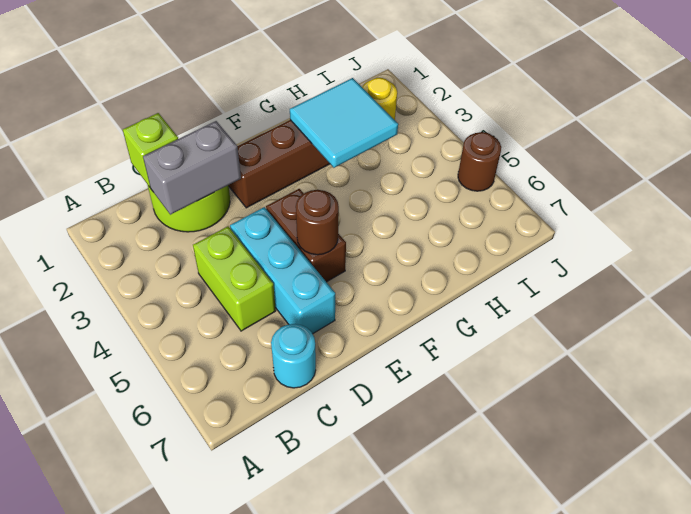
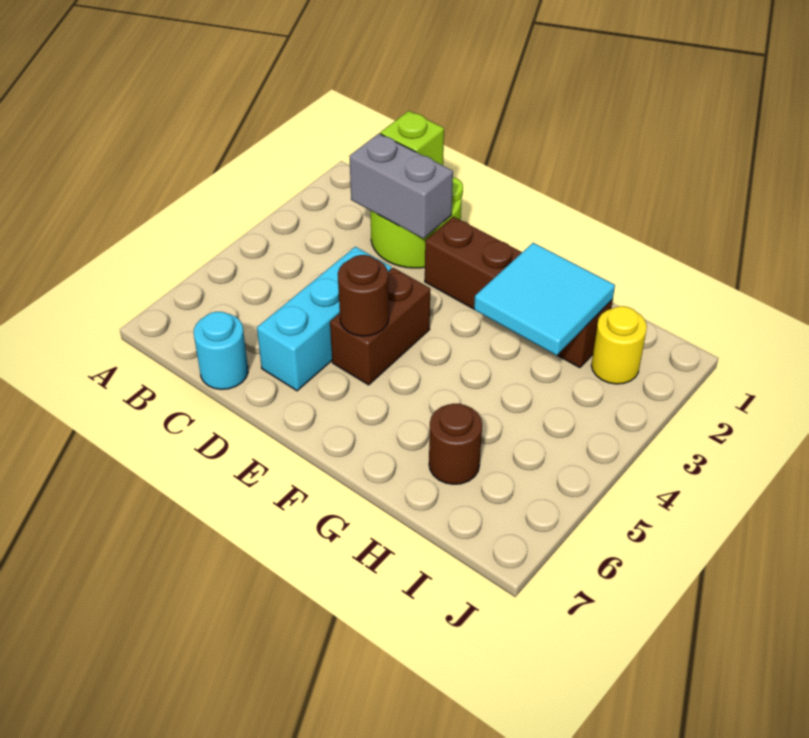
lime brick C4:C5 level 1 -> none
brown round brick J5 level 1 -> brown round brick H6 level 1

